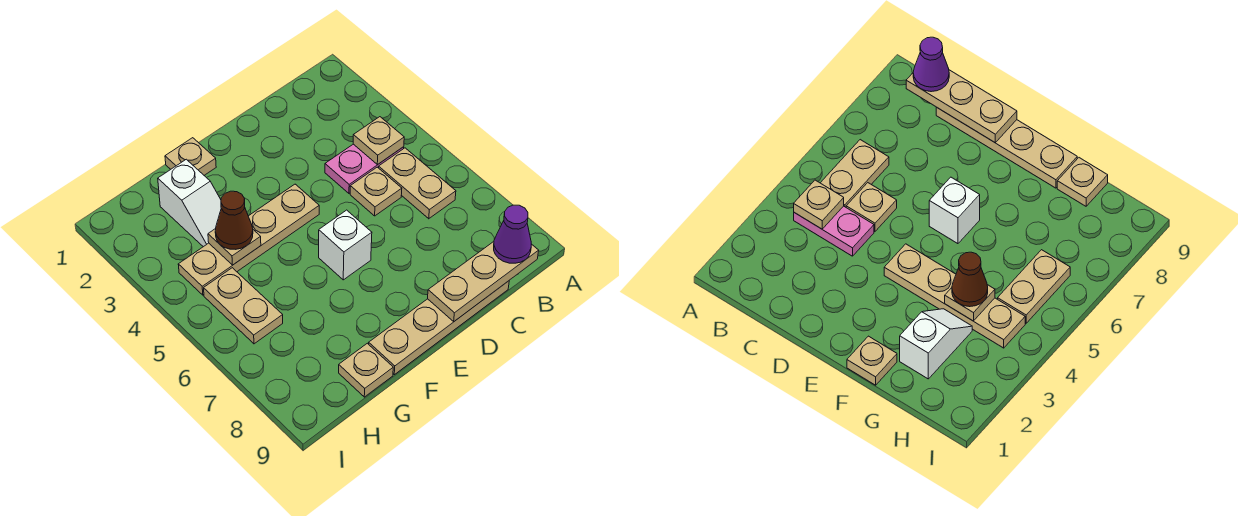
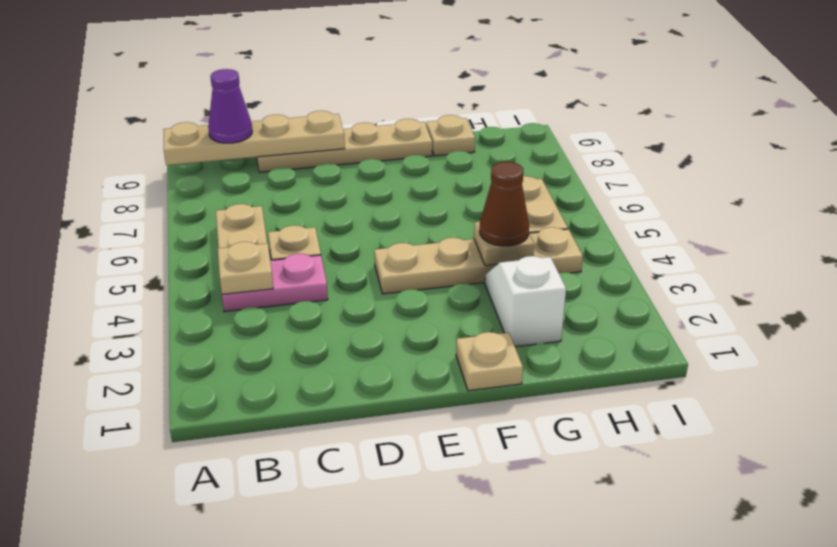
tan plate B9:D9 level 2 -> tan plate A9:D9 level 2
white brick E6 level 1 -> none

